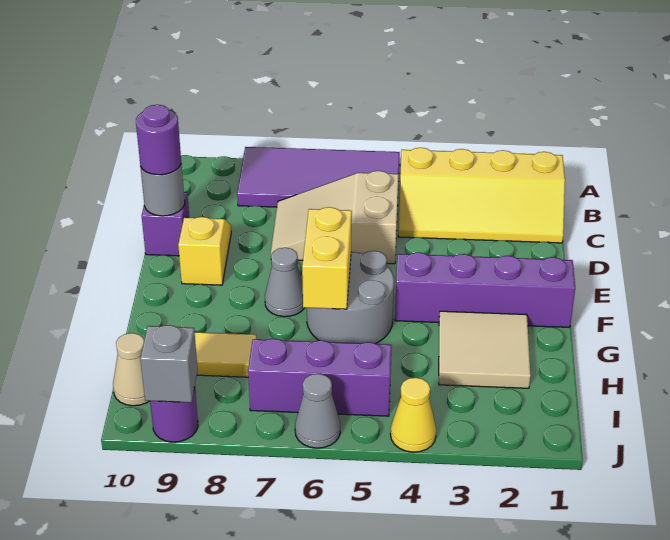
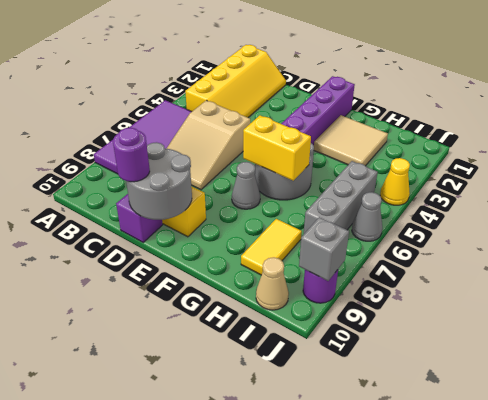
grey round brick D10 level 2 -> grey round brick D9:E10 level 2
purple brick I5:I7 level 1 -> grey brick I5:I7 level 1

